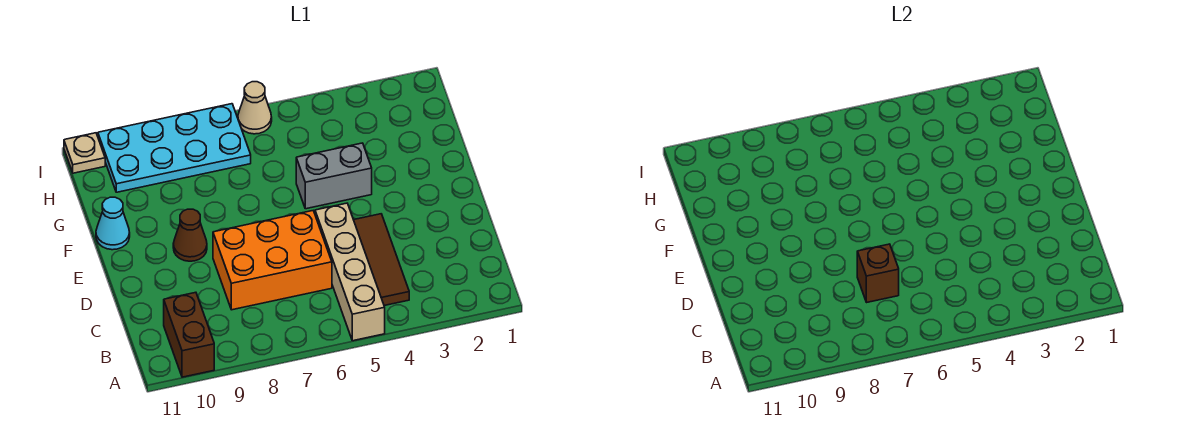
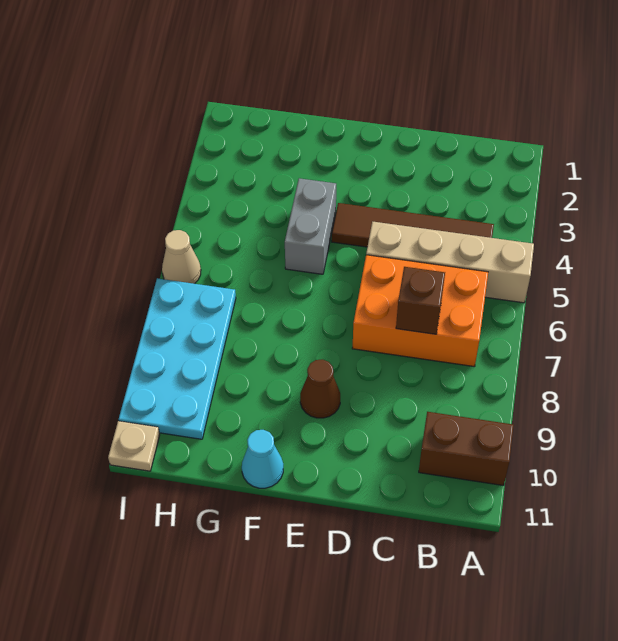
brown tile B4:D4 level 1 -> brown tile B4:E4 level 1
orange brick C6:D8 level 1 -> orange brick B6:D7 level 1

